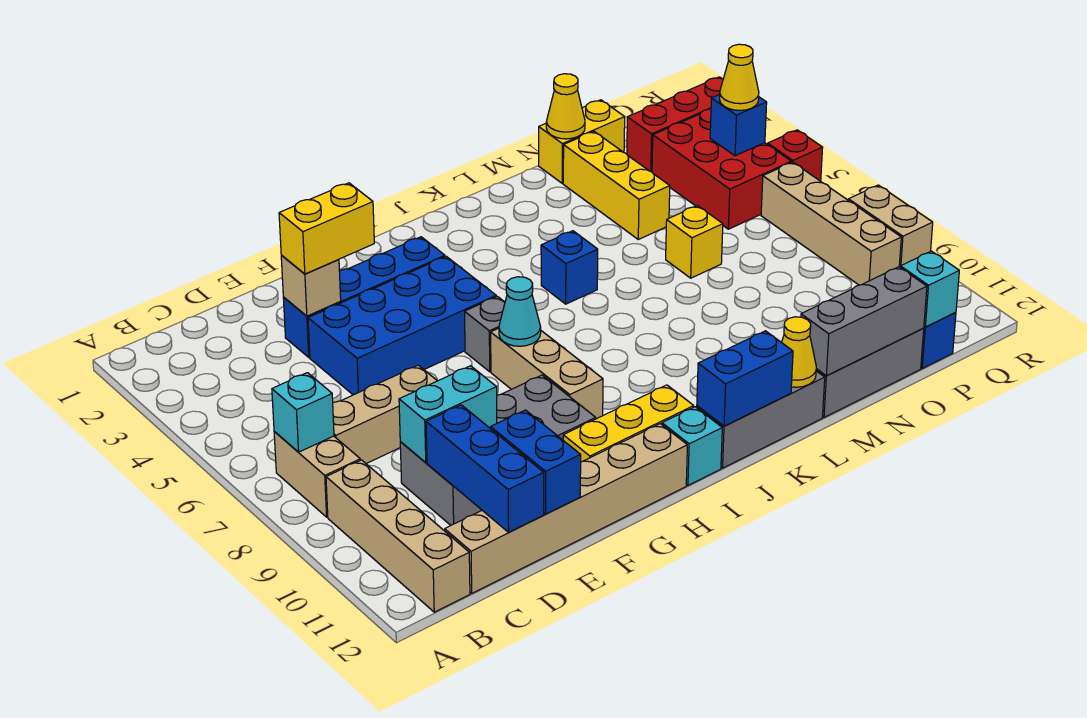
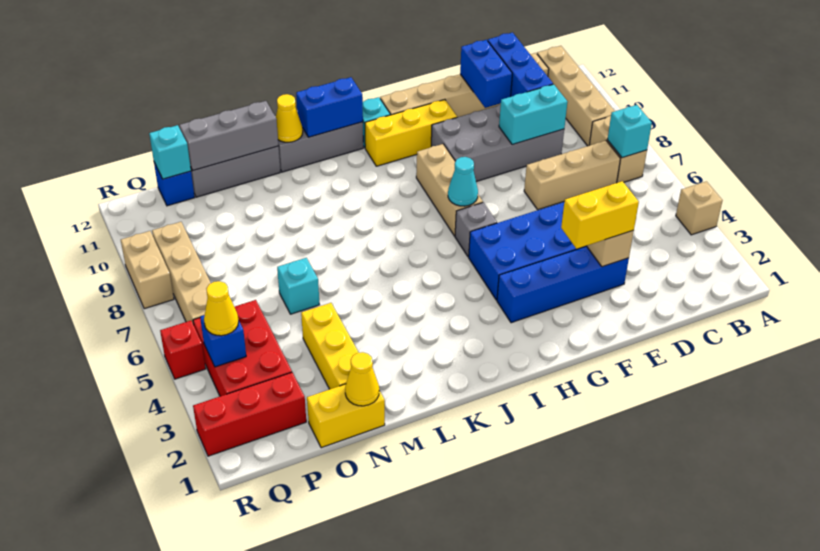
none -> tan brick A4 level 1
blue brick K5 level 1 -> none
yellow brick N6 level 1 -> cyan brick N6 level 1

